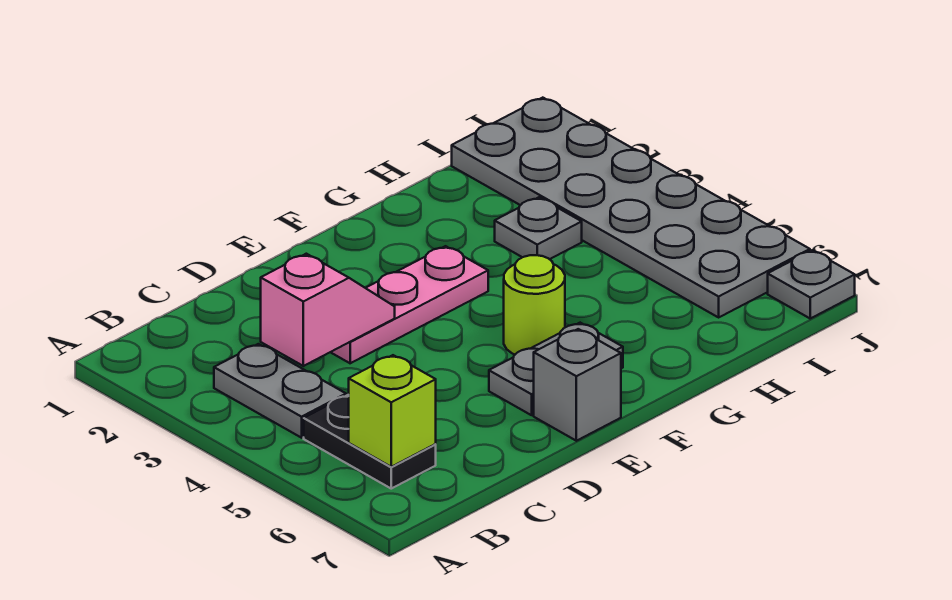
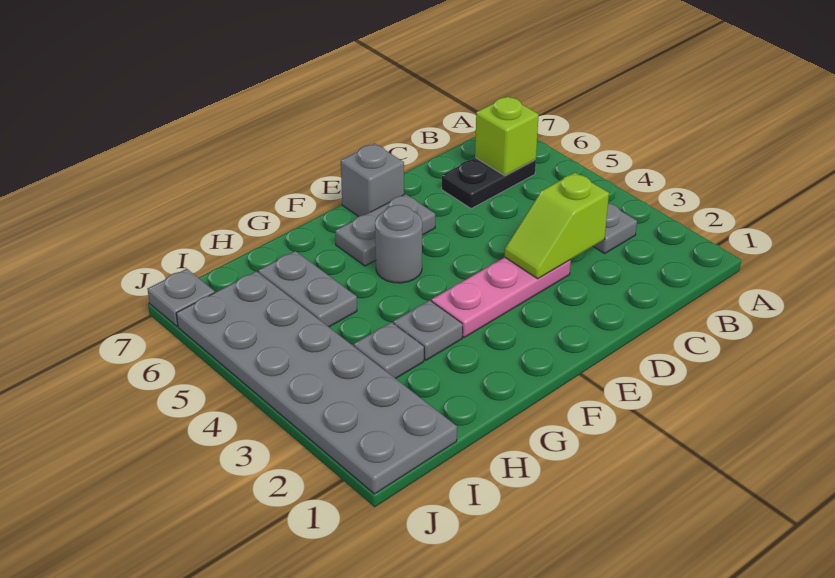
black plate B5:B6 level 1 -> black plate B6:C6 level 1
pink slope C3:D3 level 2 top C -> lime slope C3:D3 level 2 top C
lime round brick F5 level 1 -> grey round brick F5 level 1
none -> grey plate G3 level 1
none -> grey plate H5:H6 level 1

